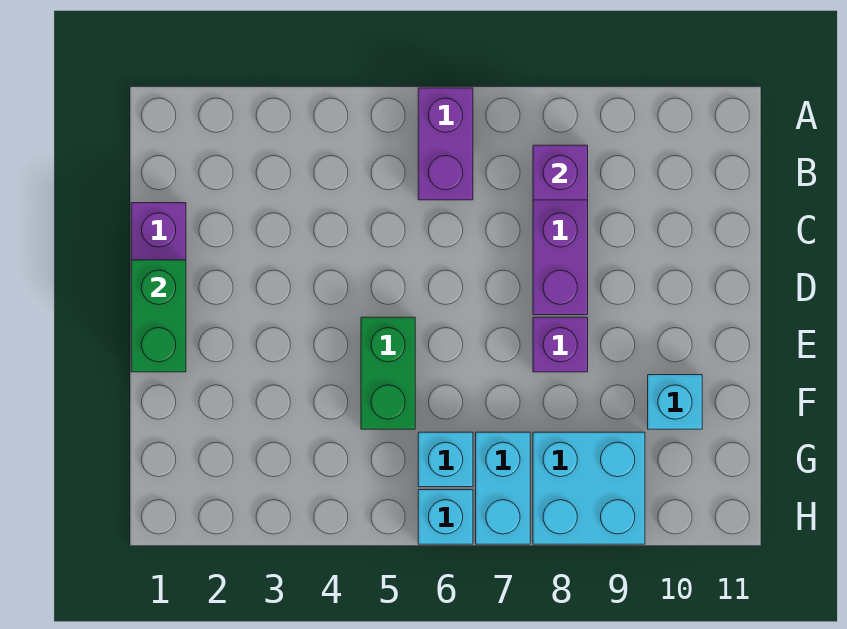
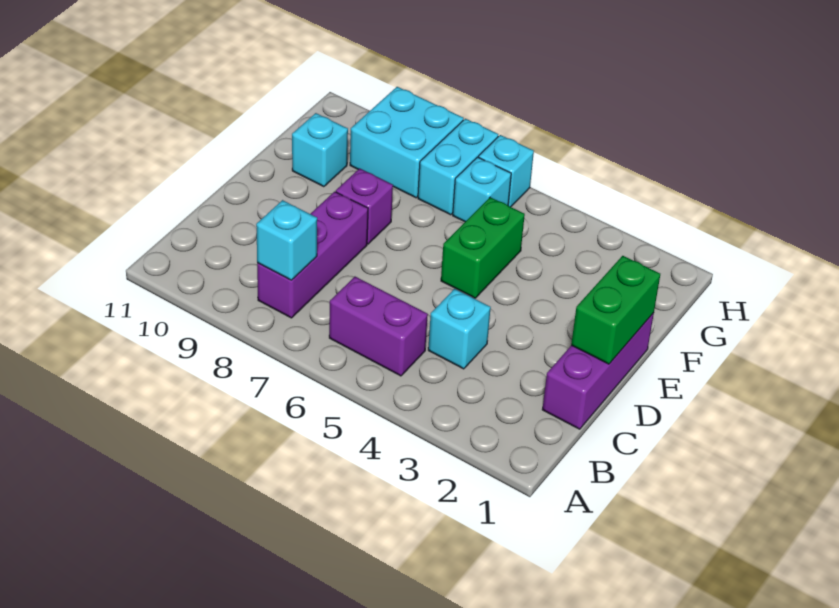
purple brick A6:B6 level 1 -> purple brick B5:B6 level 1
purple brick B8 level 2 -> cyan brick B8 level 2
none -> cyan brick C4 level 1

